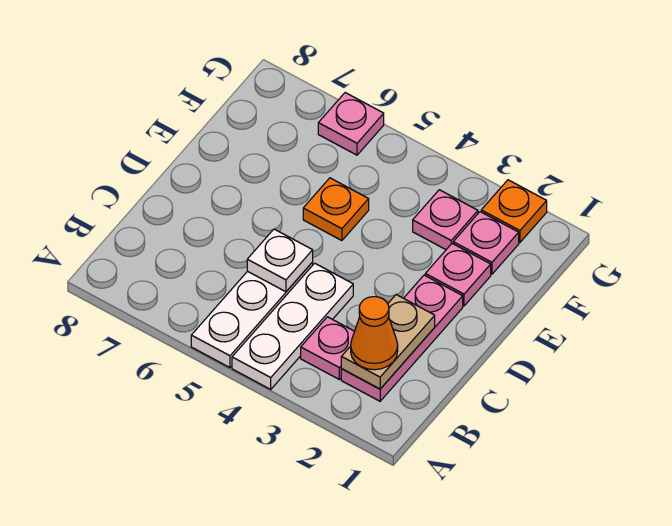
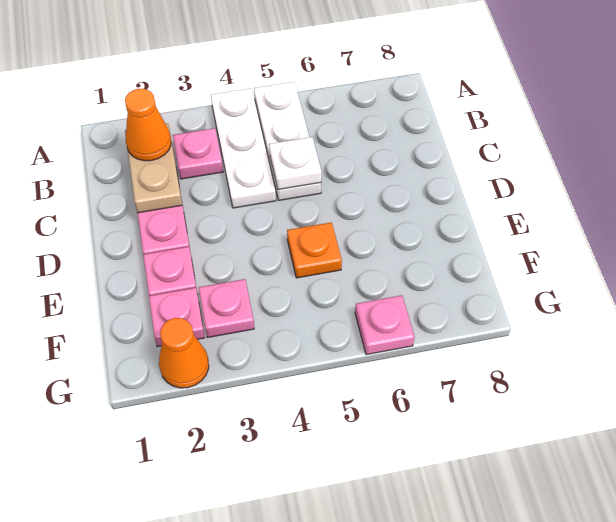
orange plate G2 level 1 -> orange cone G2 level 1

